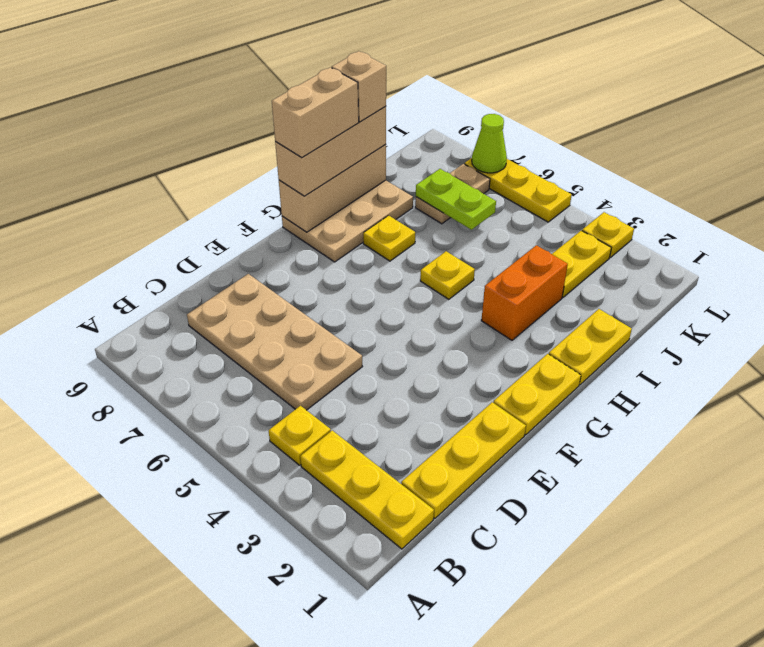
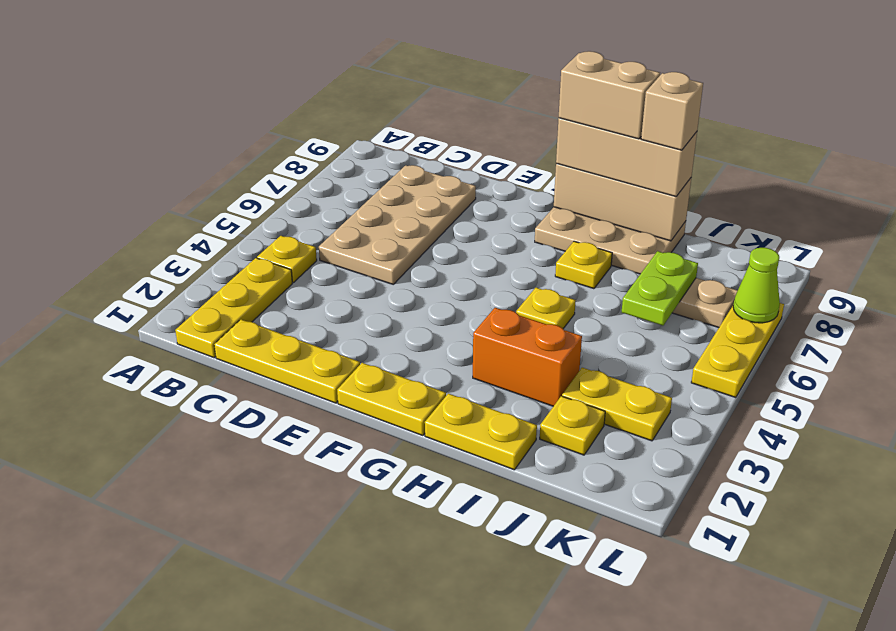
yellow plate L3 level 1 -> yellow plate J2 level 1

